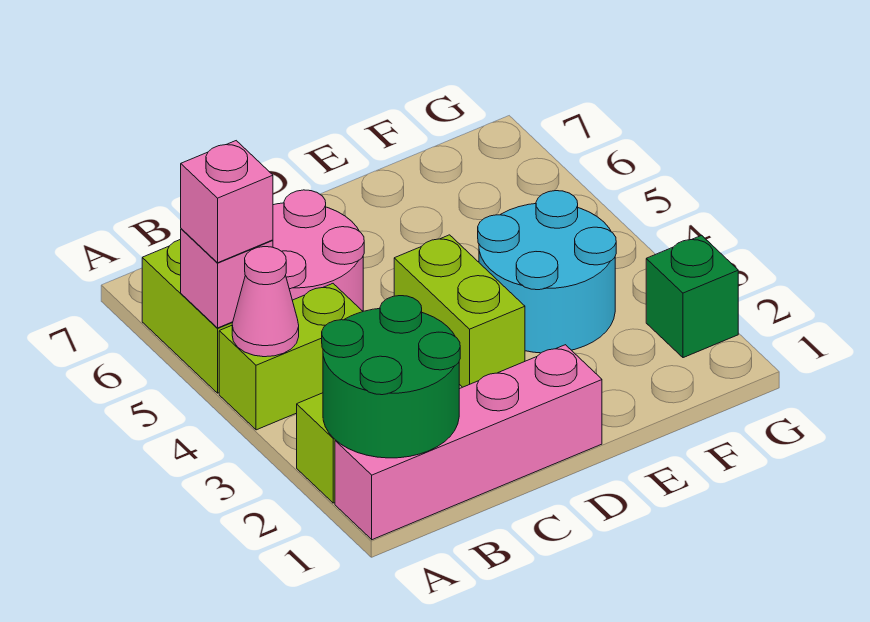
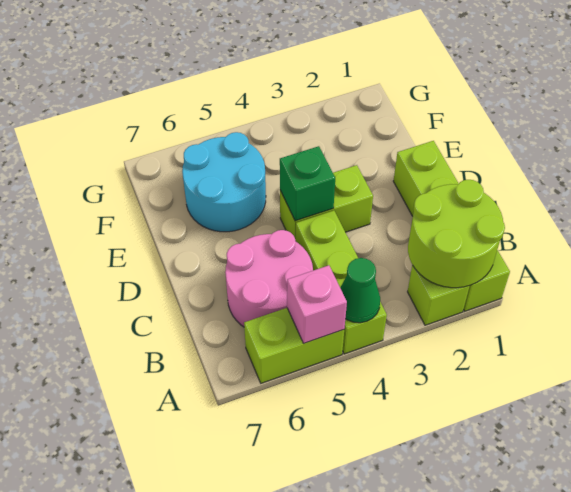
pink brick A1:D1 level 1 -> lime brick A1:D1 level 1
green round brick A1:B2 level 2 -> lime round brick A1:B2 level 2
lime brick A4:B4 level 1 -> lime brick A4:C4 level 1
pink cone A4 level 2 -> green cone A4 level 2
pink brick A5 level 3 -> none
cyan round brick E3:F4 level 1 -> cyan round brick E5:F6 level 1
green brick G2 level 1 -> green brick D4 level 2

